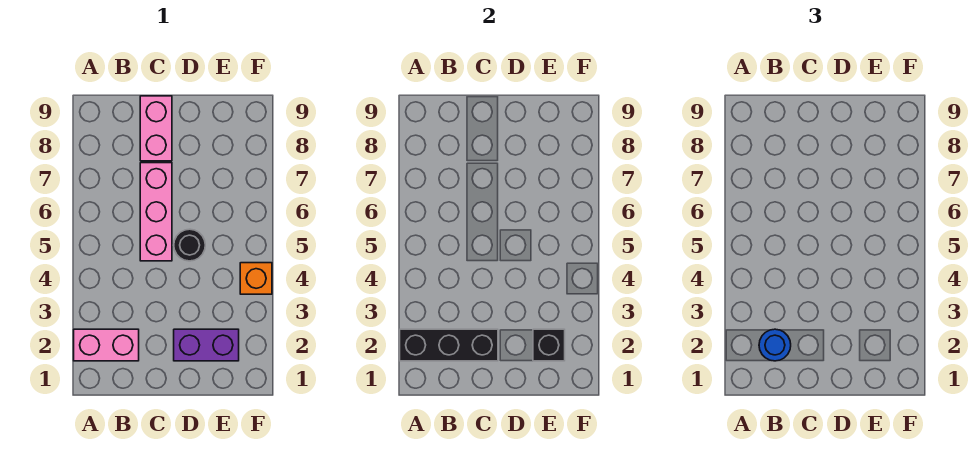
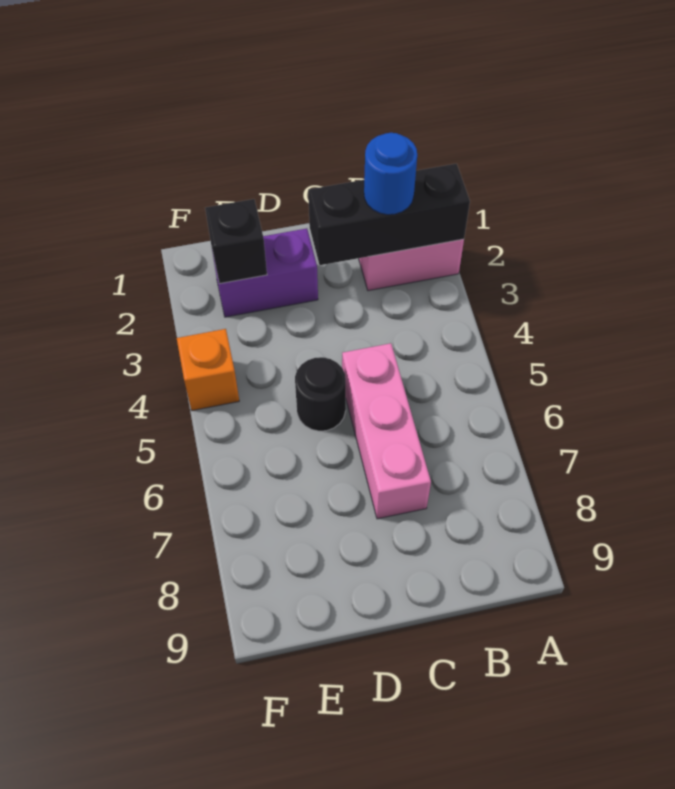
pink brick C8:C9 level 1 -> none

